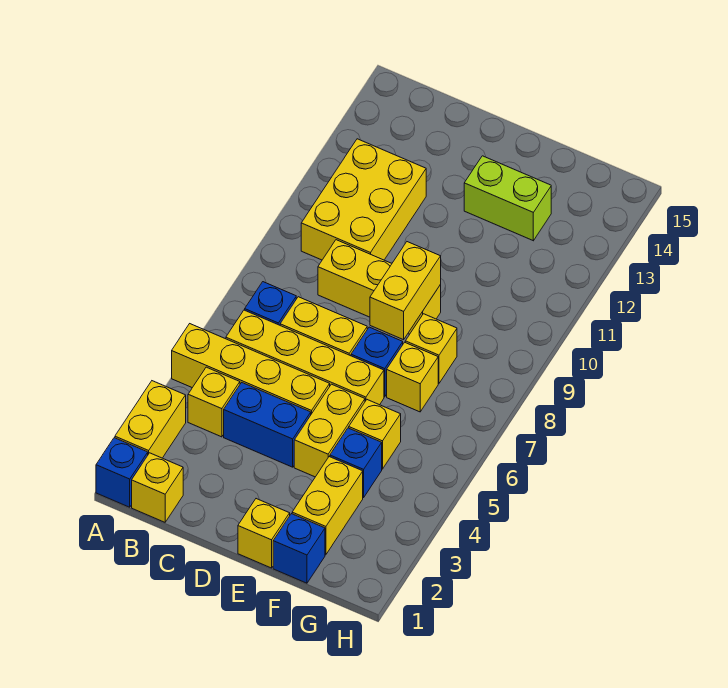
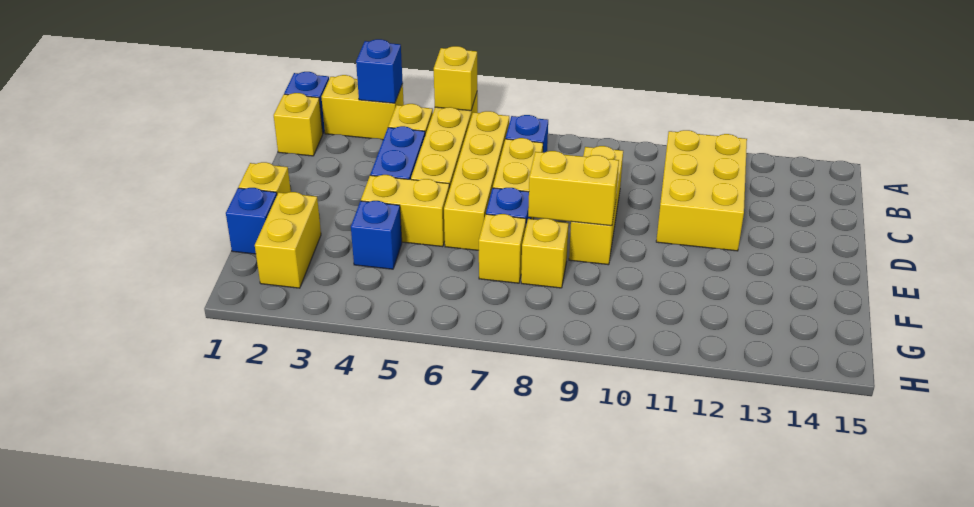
none -> blue brick A3 level 2
yellow brick B10:C12 level 1 -> yellow brick B11:D12 level 1
lime brick E13:F13 level 1 -> none
yellow brick F2:F3 level 1 -> yellow brick F2:G2 level 1
yellow brick F5 level 1 -> yellow brick A5 level 2

